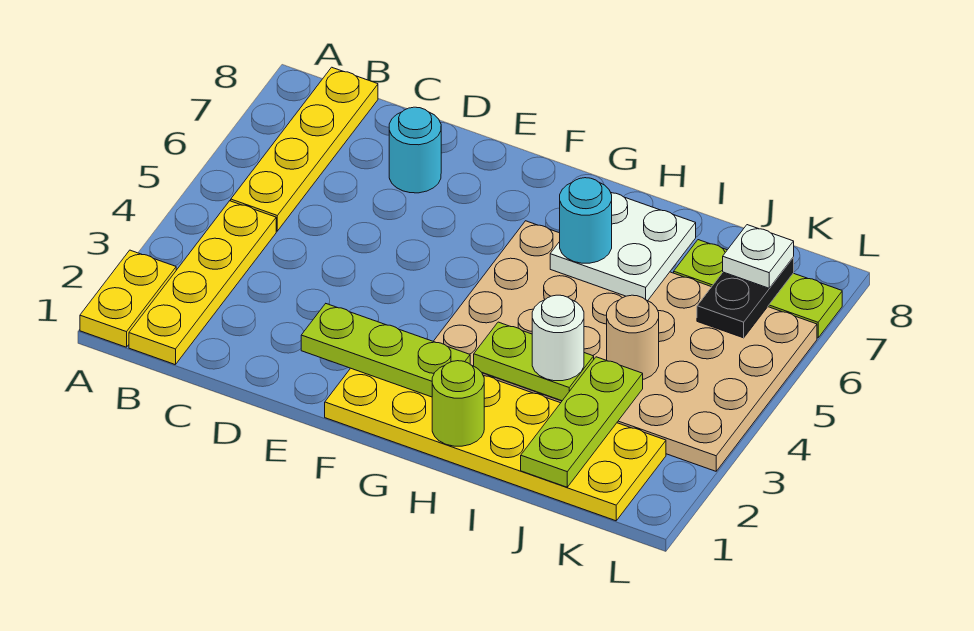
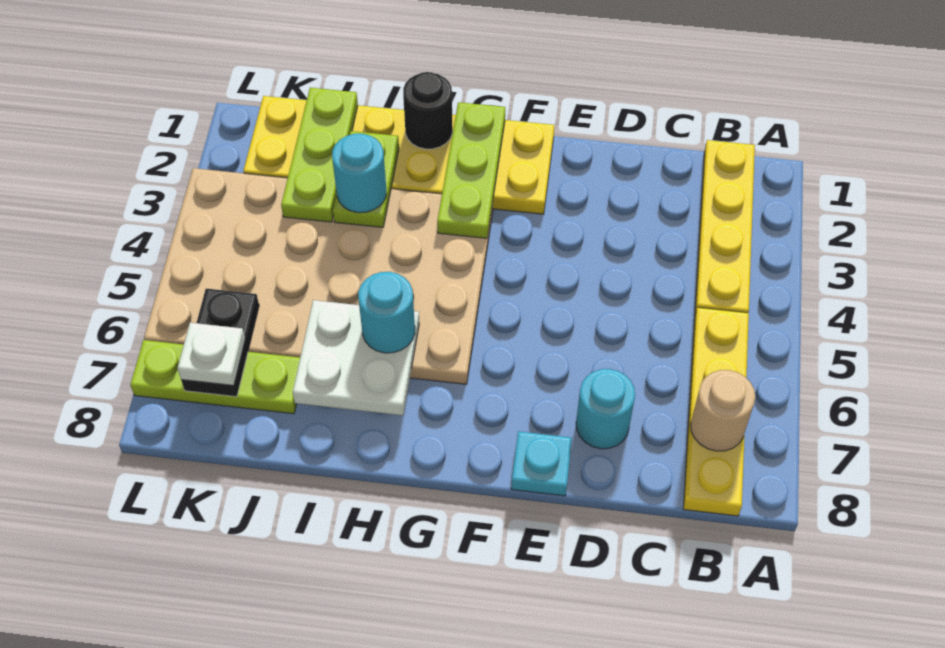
yellow plate A1:A2 level 1 -> none
lime plate E2:G2 level 2 -> lime plate G1:G3 level 2
none -> cyan plate E8 level 1
lime round brick H1 level 2 -> black round brick H1 level 2
lime plate H3:I3 level 2 -> lime plate I2:I3 level 2
white round brick I3 level 3 -> cyan round brick I3 level 3
tan round brick J4 level 2 -> tan round brick B7 level 2

